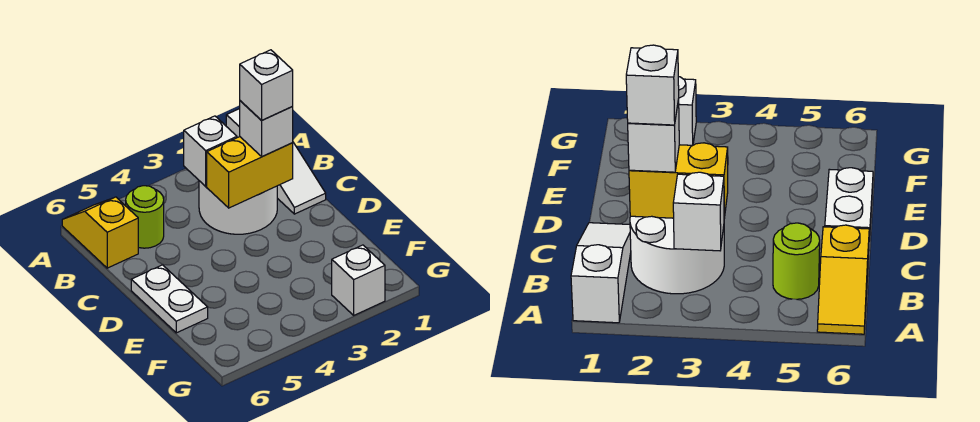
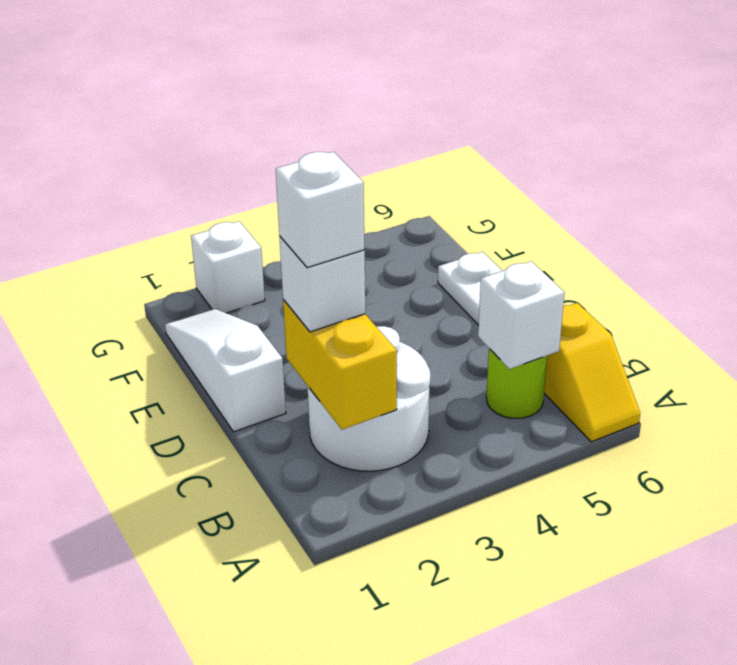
white slope A1:C1 level 1 top A -> white slope D1:F1 level 1 top D
white brick B3 level 2 -> white brick B5 level 2
yellow brick C2:C3 level 2 -> yellow brick B2:C2 level 2

